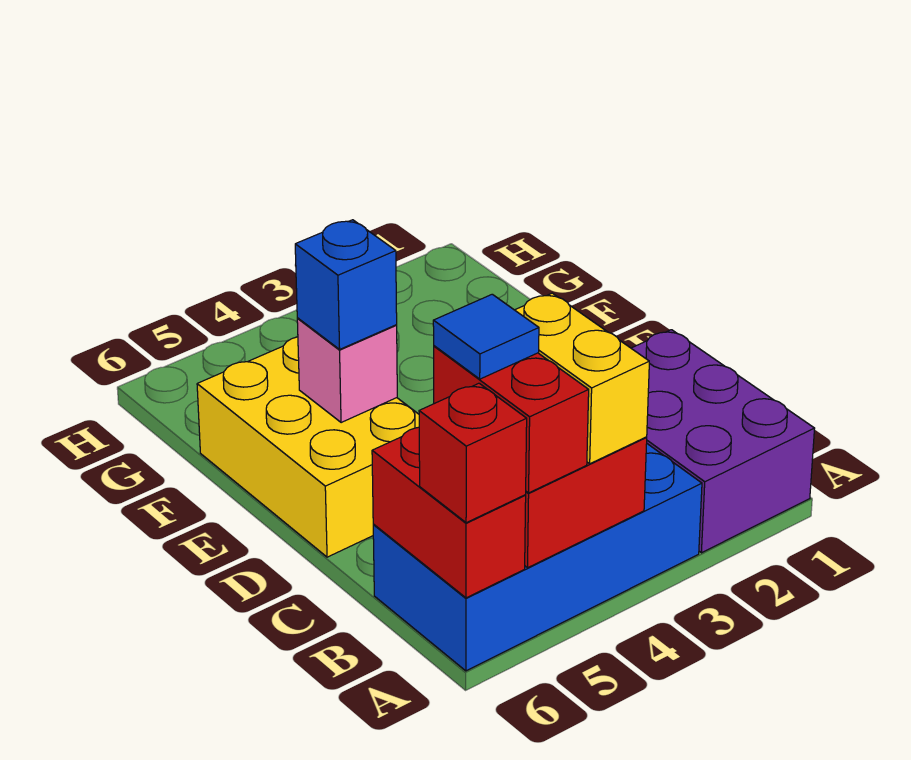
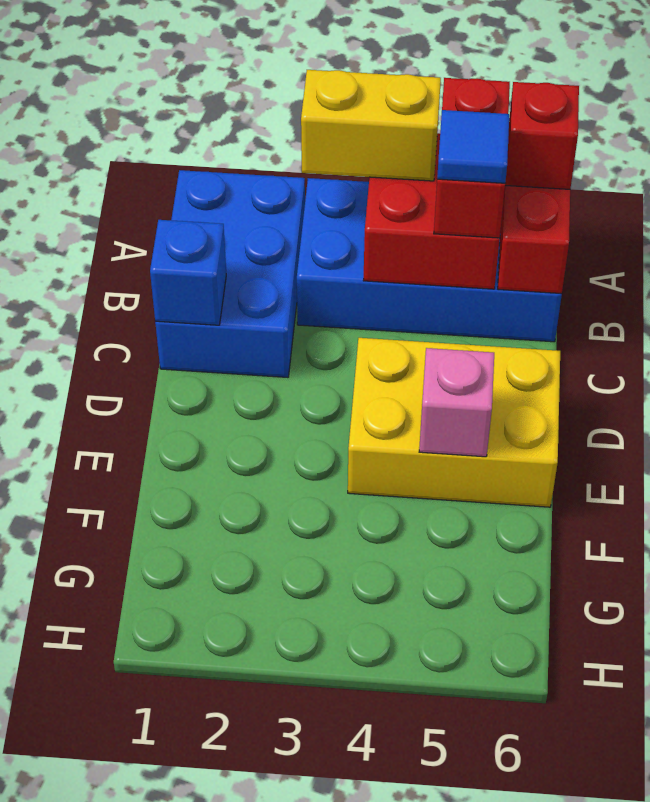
purple brick A1:C2 level 1 -> blue brick A1:C2 level 1
yellow brick A4:B4 level 3 -> yellow brick A3:A4 level 3
yellow brick D5:F6 level 1 -> yellow brick D4:E6 level 1
blue brick E5 level 3 -> blue brick C1 level 2

